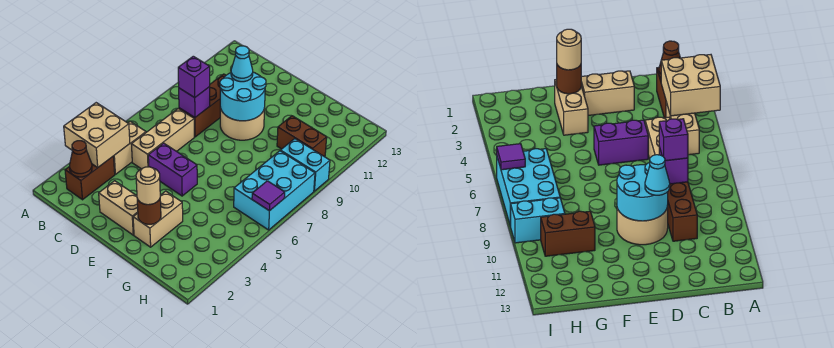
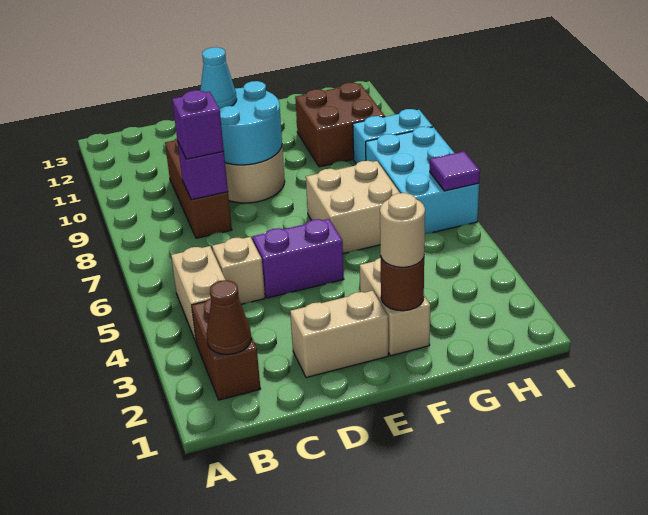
tan brick A3:B4 level 2 -> tan brick F6:G7 level 1
tan brick C5:C7 level 1 -> tan brick C5 level 1
brown brick G10:H10 level 1 -> brown brick G10:H11 level 1

